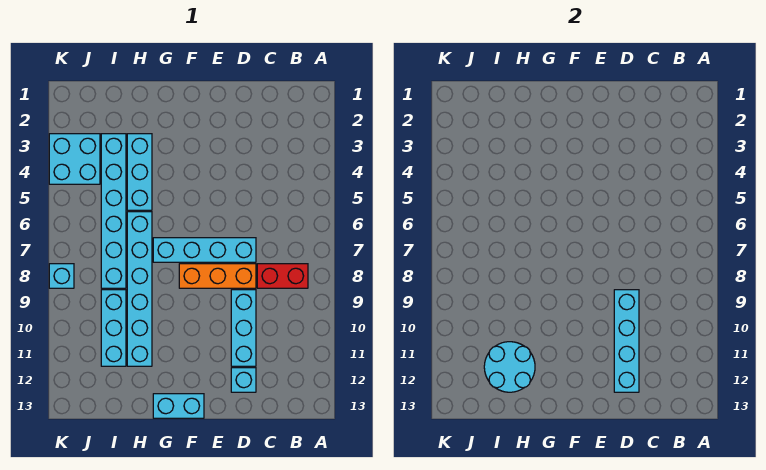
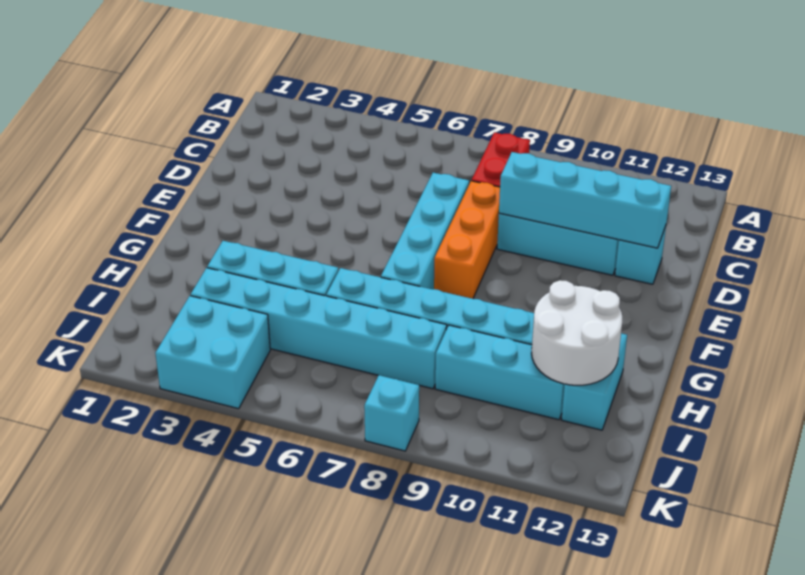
cyan brick F13:G13 level 1 -> cyan brick H12:I12 level 1
cyan round brick H11:I12 level 2 -> white round brick H11:I12 level 2

